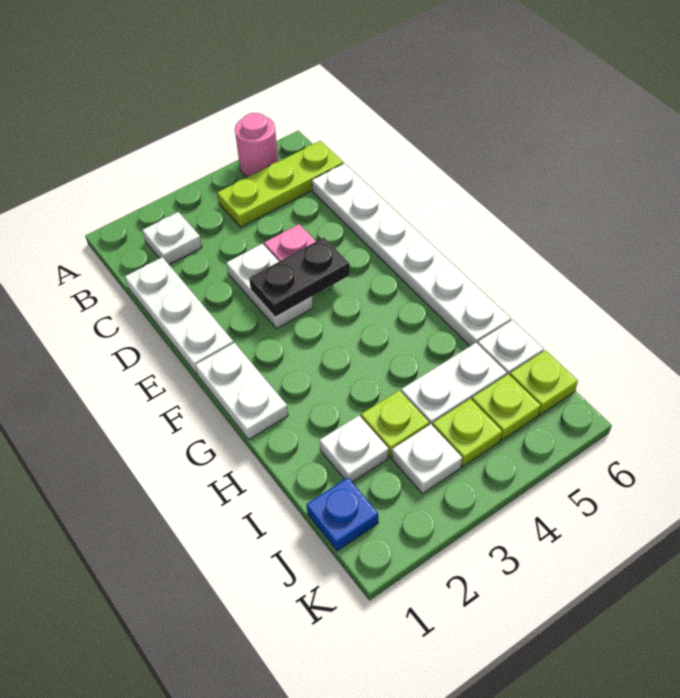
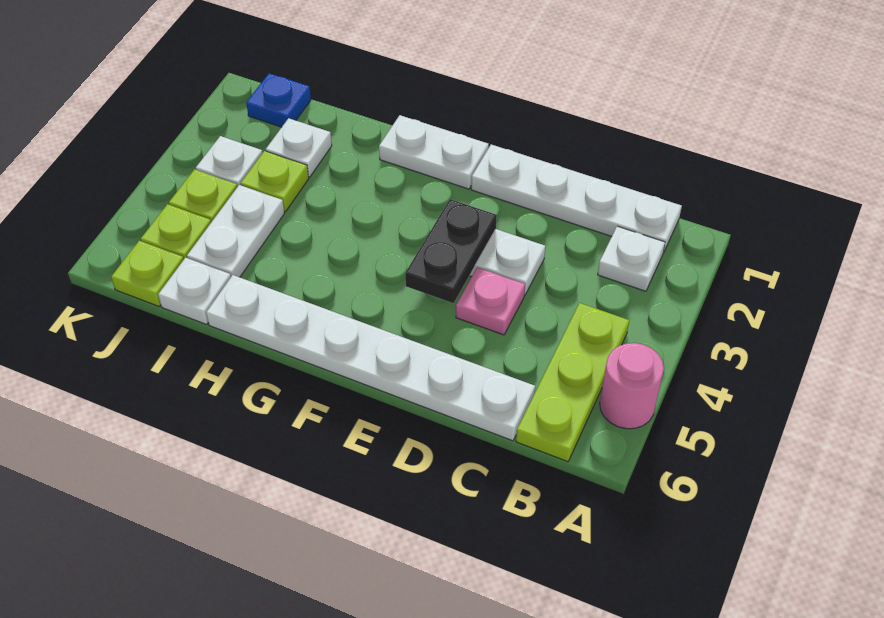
white plate C1:E1 level 1 -> white plate B1:E1 level 1

